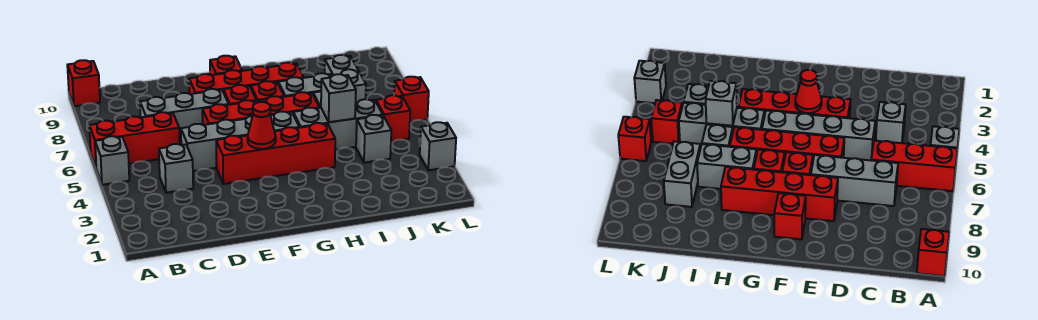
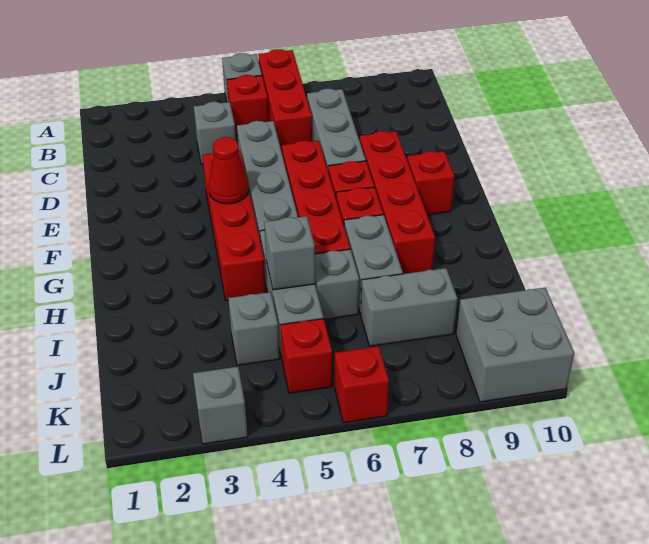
red brick A10 level 1 -> red brick B5 level 1
none -> grey brick K9:L10 level 1

